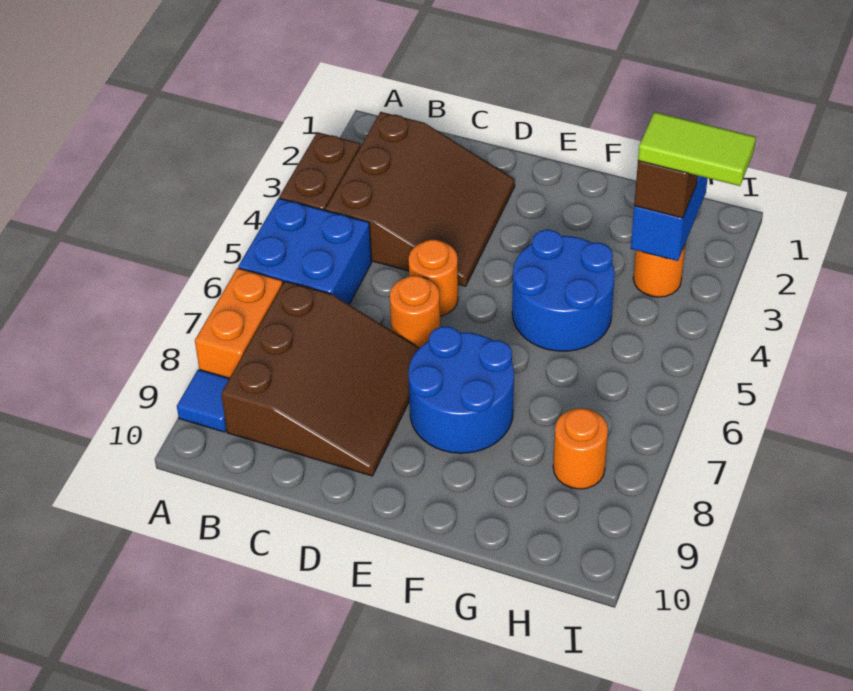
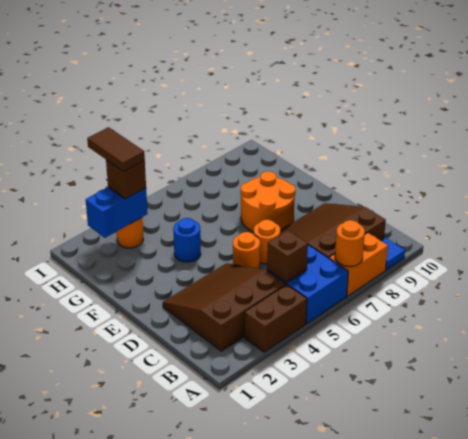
none -> brown brick B5 level 2
blue round brick E7:F8 level 1 -> orange round brick E7:F8 level 1
blue round brick F4:G5 level 1 -> blue round brick F4 level 1
lime tile H3:I3 level 4 -> brown tile H3:I3 level 4
orange round brick H8 level 1 -> orange round brick A7 level 2

